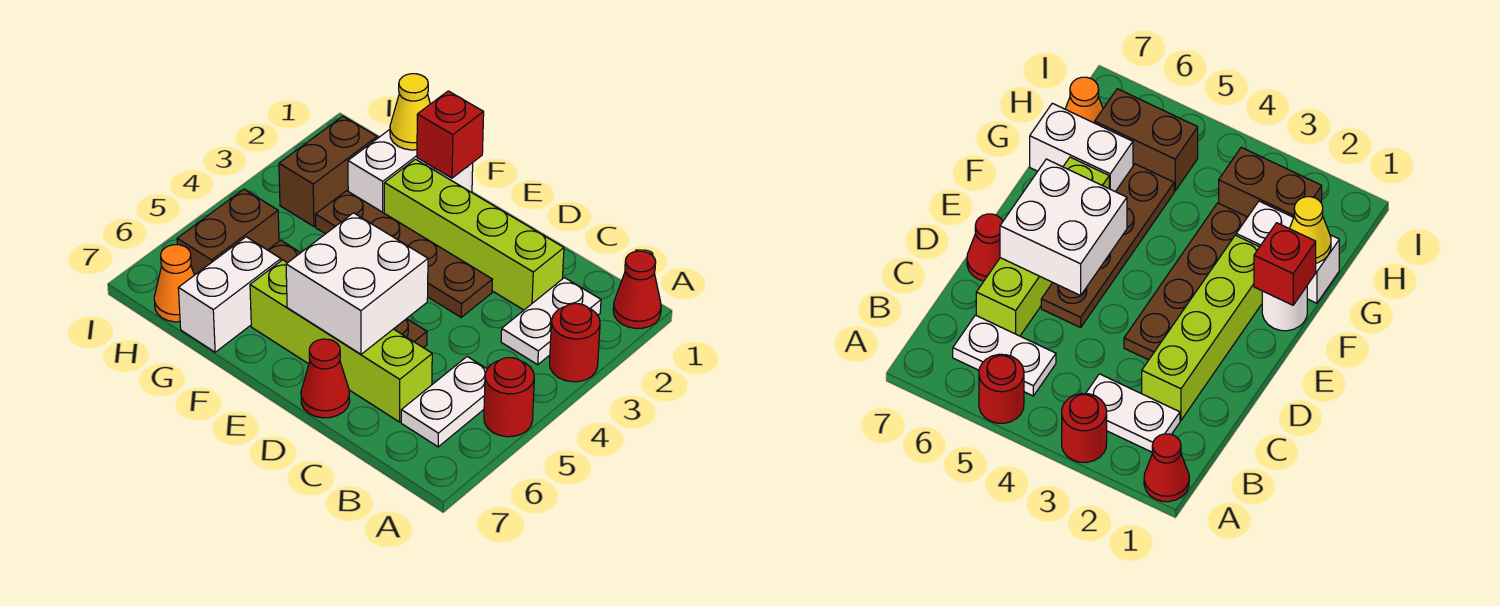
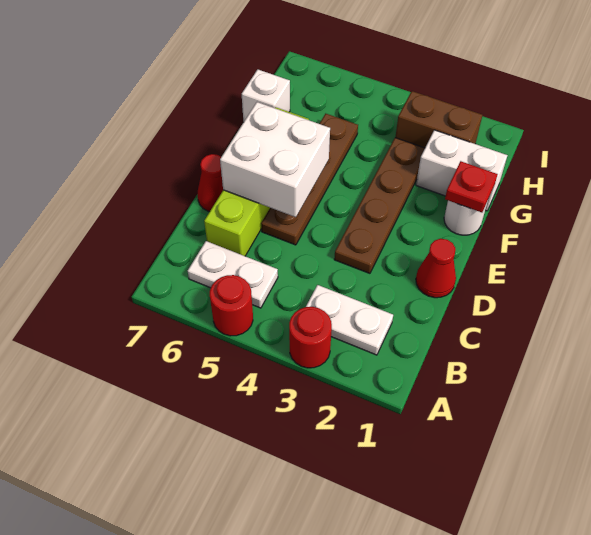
red cone A1 level 1 -> red cone D1 level 1
lime brick C2:F2 level 1 -> none
red brick F1 level 2 -> red plate F1 level 2
yellow cone G1 level 2 -> none
white brick G6:G7 level 1 -> white brick G7 level 1
brown brick H5:H6 level 1 -> none
orange cone H7 level 1 -> none

